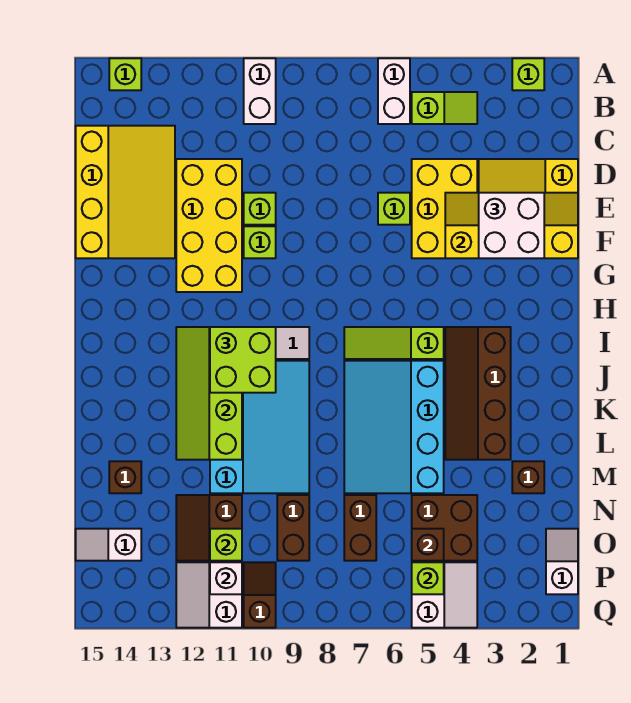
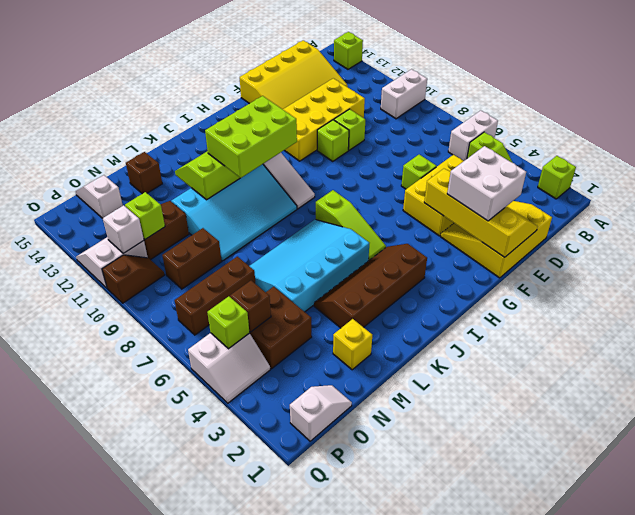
lime slope I5:I7 level 1 top 5 -> lime slope I5:I7 level 1 top 7
lime brick I10:J11 level 3 -> lime brick I10:K11 level 3
brown brick M2 level 1 -> yellow brick M2 level 1
brown brick N7:O7 level 1 -> brown brick N7:P7 level 1

